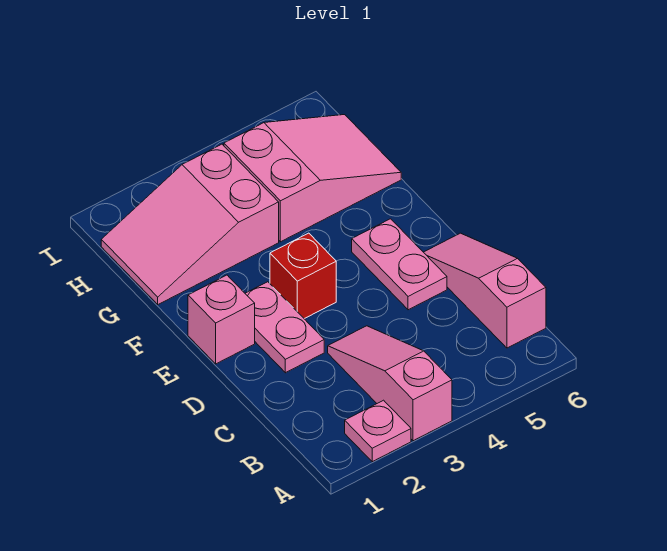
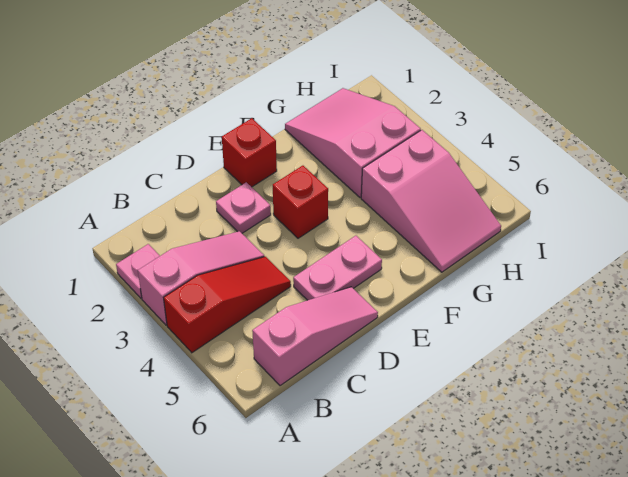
none -> red slope A4:C4 level 1 top A
pink plate D2:E2 level 1 -> pink plate D2 level 1
pink brick E1 level 1 -> red brick E1 level 1

